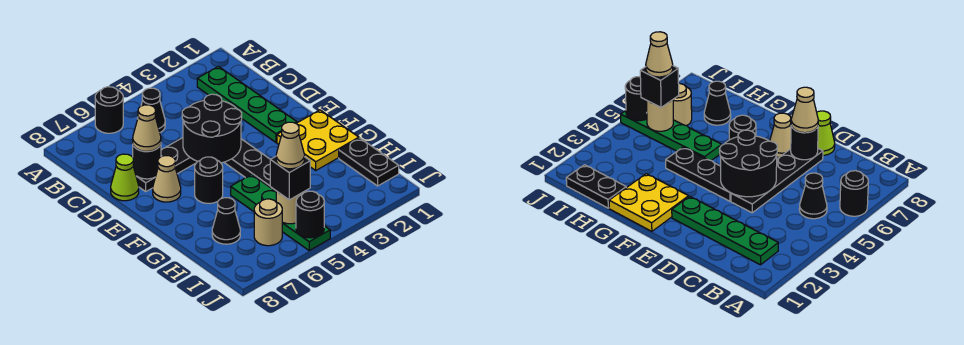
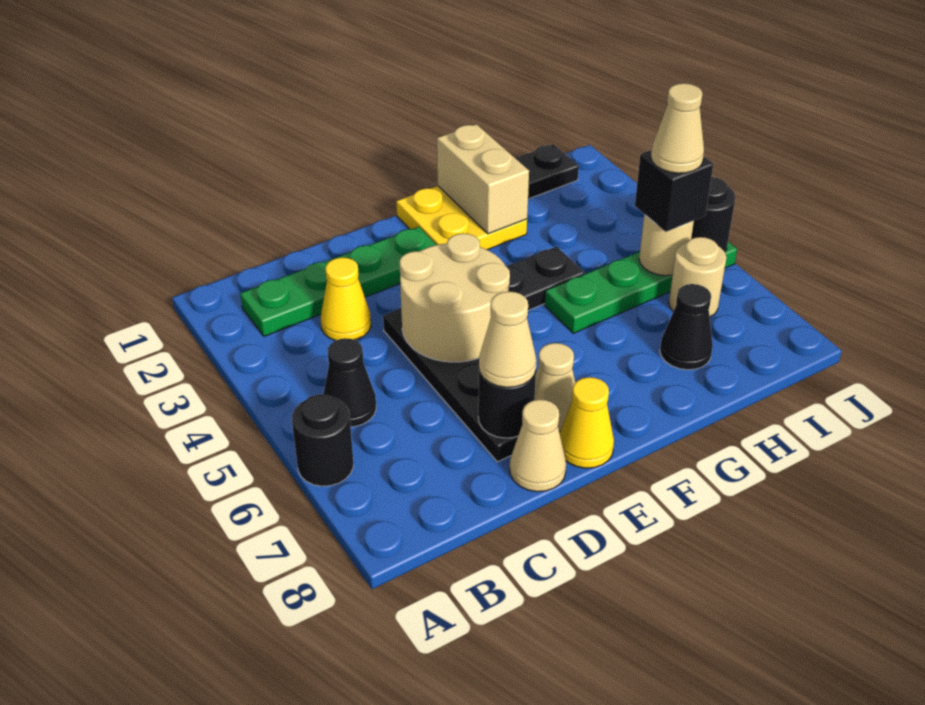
none -> yellow cone C3 level 1
black round brick D4:E5 level 2 -> tan round brick D4:E5 level 2
lime cone D8 level 1 -> tan cone D8 level 1
none -> yellow cone E8 level 1
black round brick F6 level 1 -> none
none -> tan brick G1:G2 level 2

